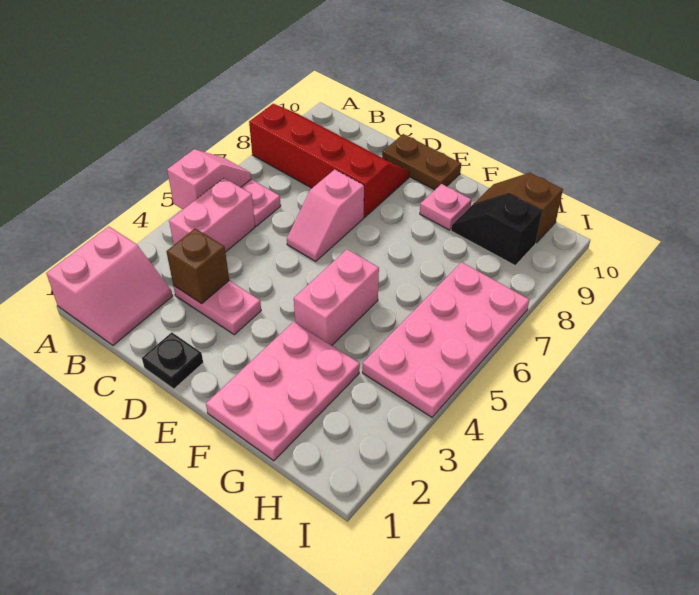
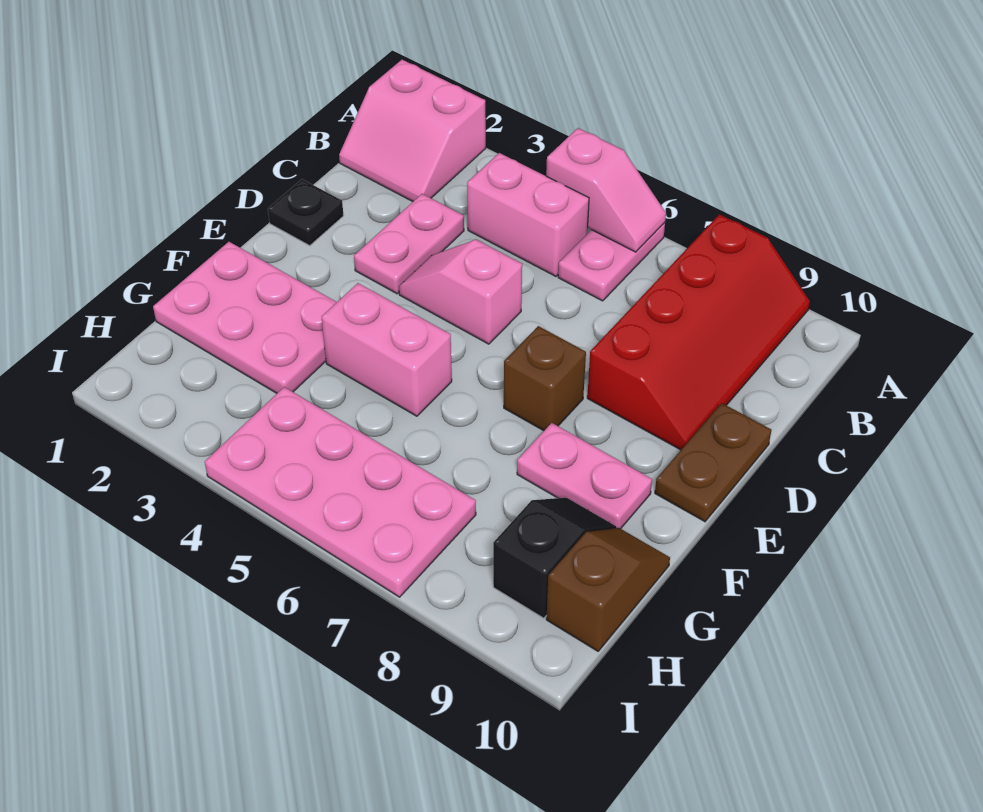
brown brick C3 level 2 -> brown brick E7 level 1
pink slope D6:D7 level 1 top 7 -> pink slope D4:D5 level 1 top 5
pink plate F9 level 1 -> pink plate F8:F9 level 1

